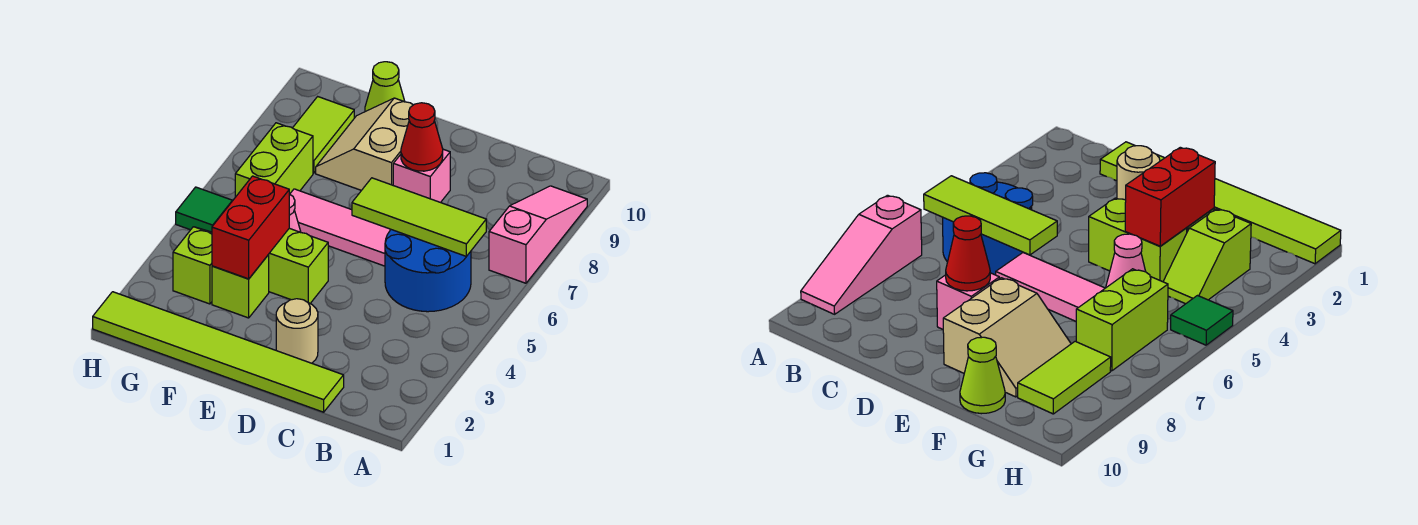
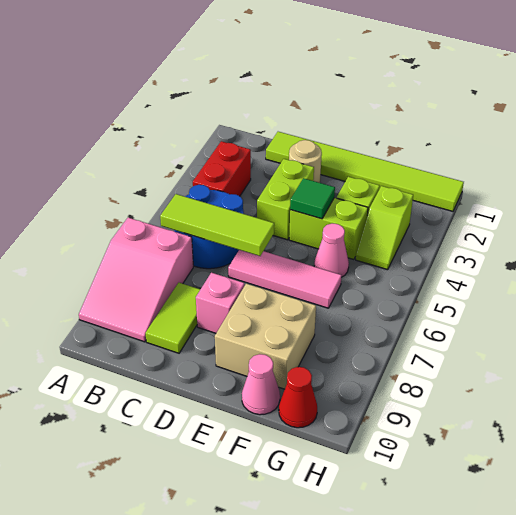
pink slope A7:A9 level 1 top 7 -> pink slope A7:B9 level 1 top 7
red cone D8 level 2 -> red cone G10 level 1
tan slope E8:F9 level 1 top E -> tan brick E8:F9 level 1
red brick F3:F4 level 2 -> red brick B3:B4 level 1
lime cone F10 level 1 -> pink cone F10 level 1
lime brick G6:G7 level 1 -> lime brick D3:D4 level 1
lime tile G8:G9 level 1 -> lime tile C8:C9 level 1
green tile H5 level 1 -> green tile E4 level 2

